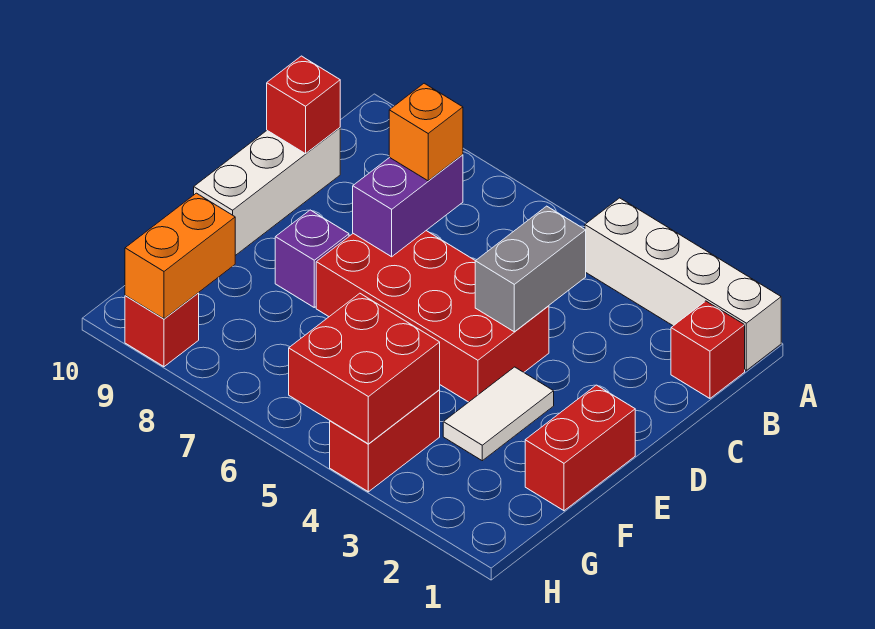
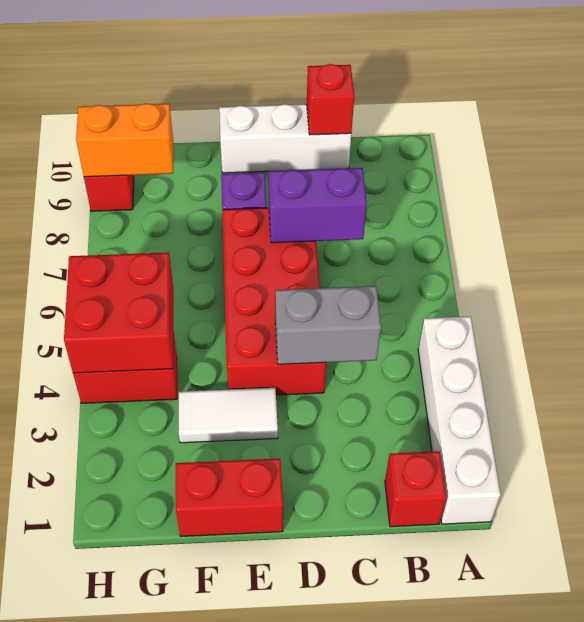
orange brick C7 level 3 -> none

